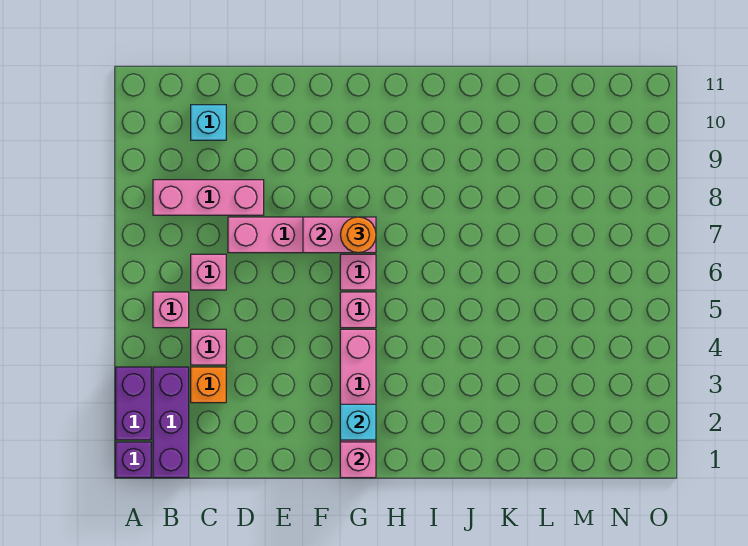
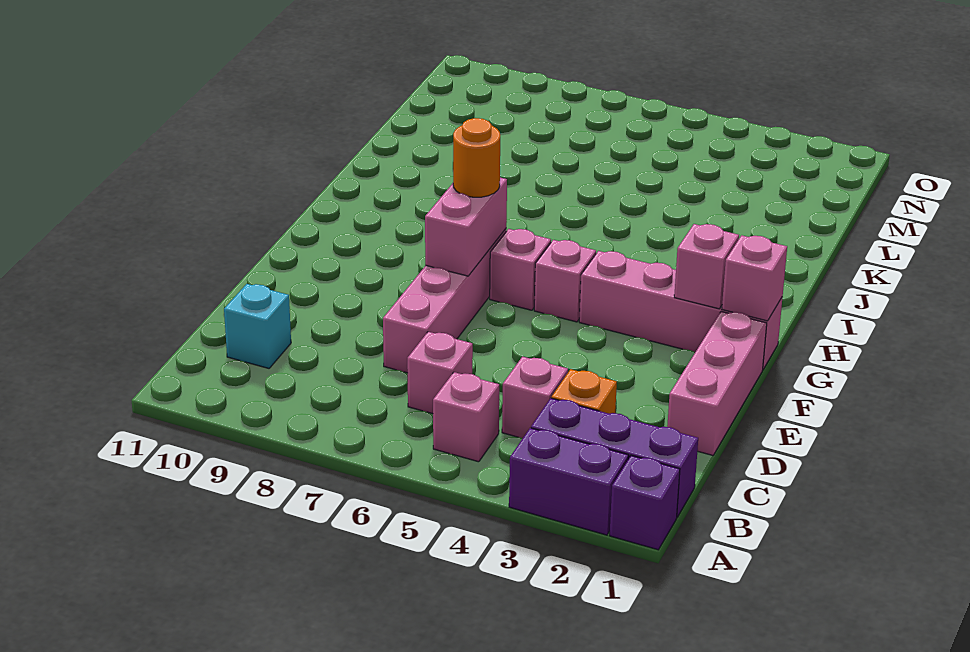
pink brick B8:D8 level 1 -> pink brick D1:F1 level 1
cyan brick G2 level 2 -> pink brick G2 level 2

